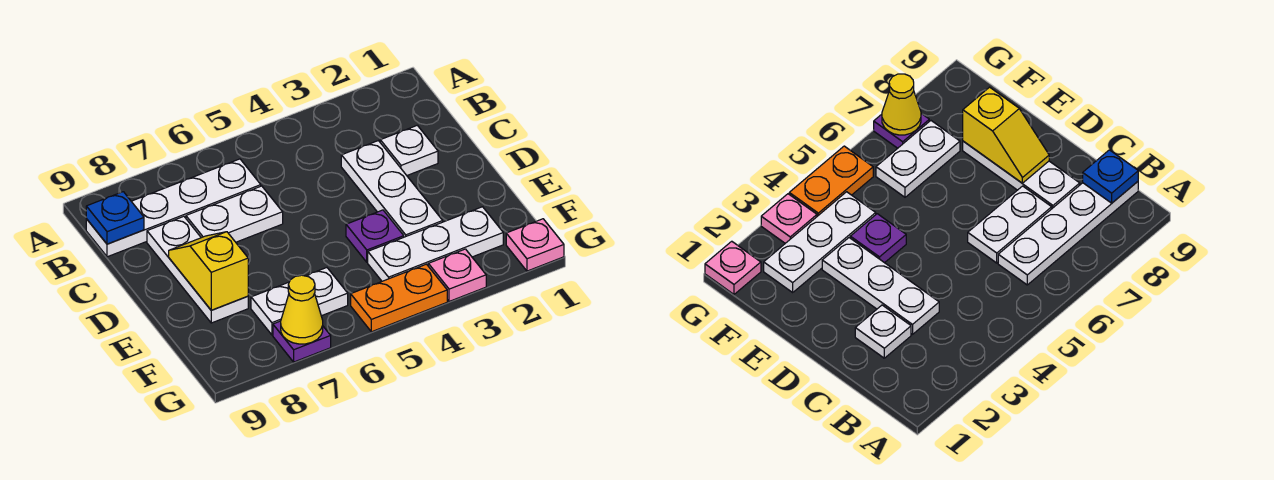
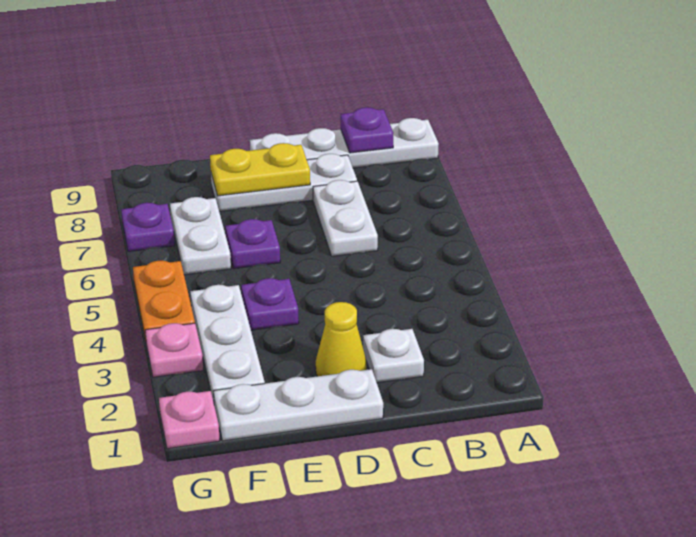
white plate B6:B9 level 1 -> white plate A9:D9 level 1
blue plate B9 level 2 -> purple plate B9 level 2
white plate C3:E3 level 1 -> white plate D1:F1 level 1
yellow slope D8:E8 level 2 top E -> yellow plate D8:E8 level 2
none -> purple plate E6 level 1
yellow cone G7 level 2 -> yellow cone D2 level 1

